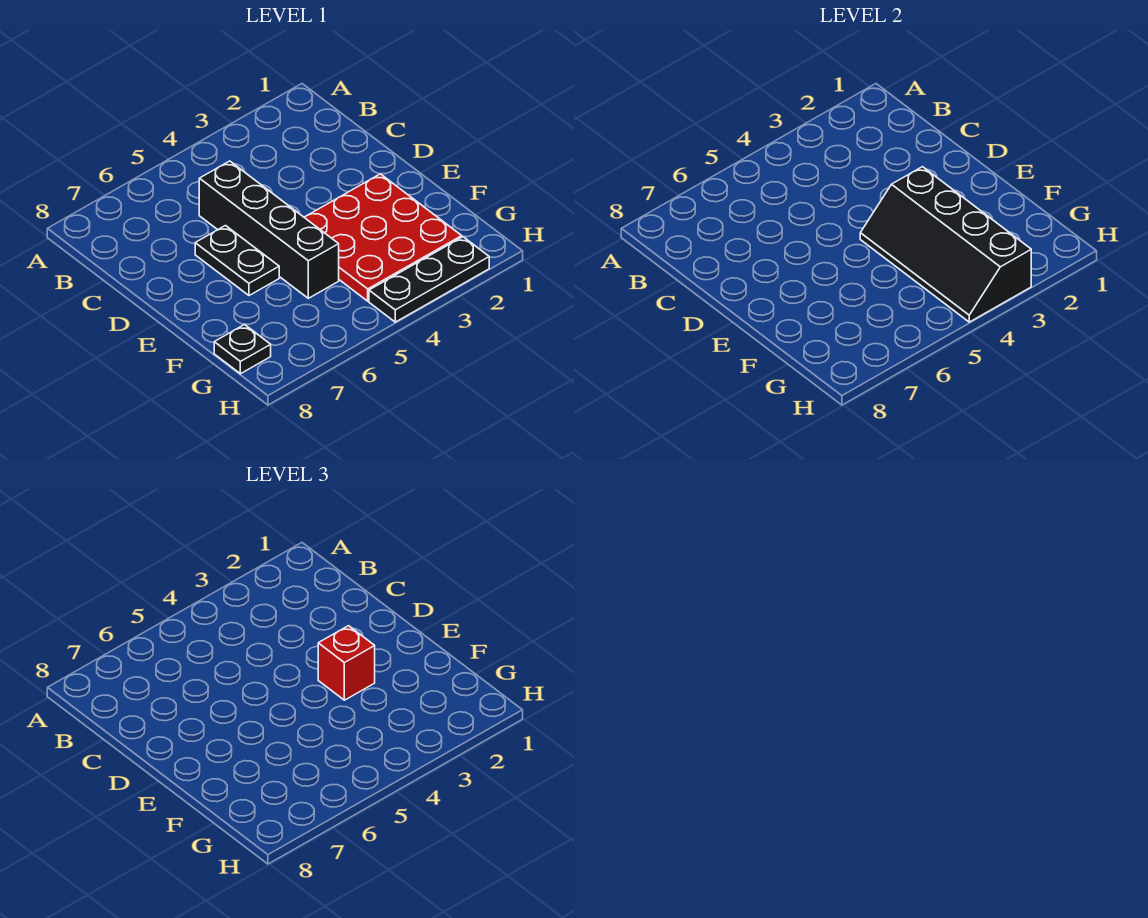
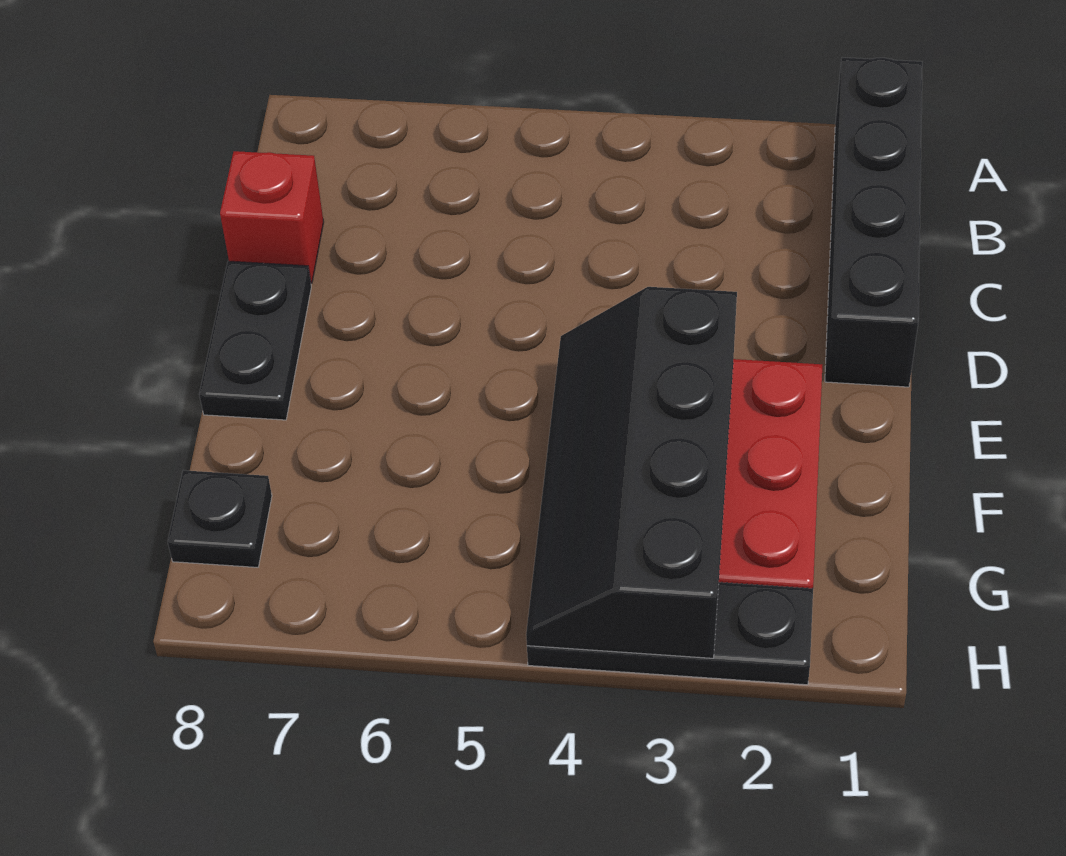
black brick C5:F5 level 1 -> black brick A1:D1 level 1
black plate D6:E6 level 1 -> black plate D8:E8 level 1
red brick E3 level 3 -> red brick C8 level 1

